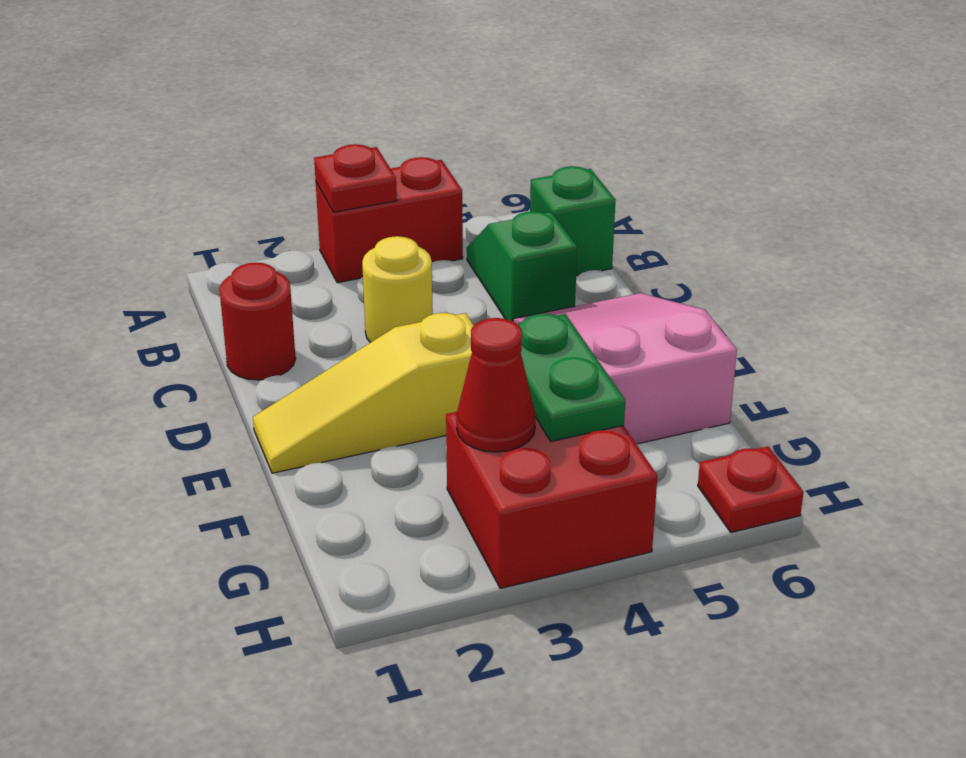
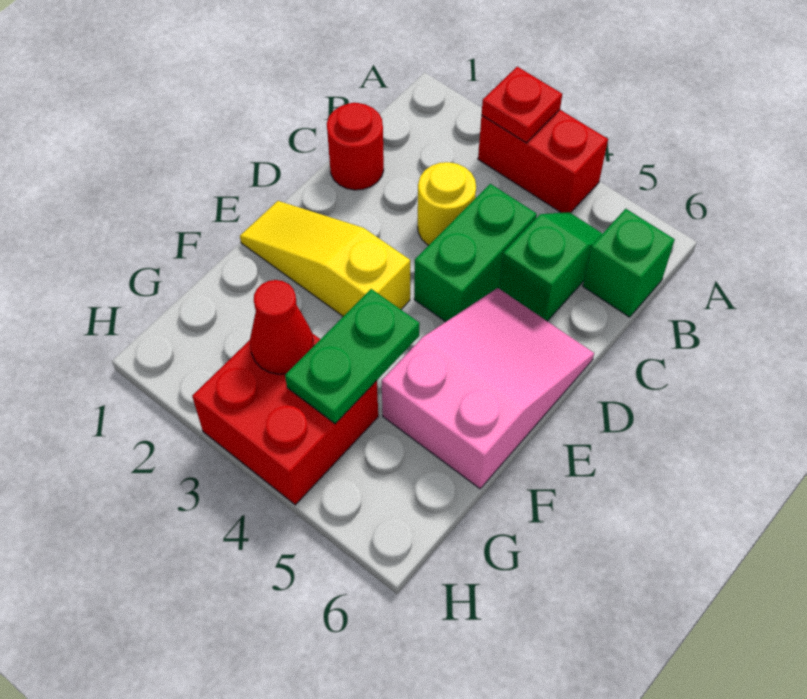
none -> green brick C4:D4 level 1
red plate H6 level 1 -> none

